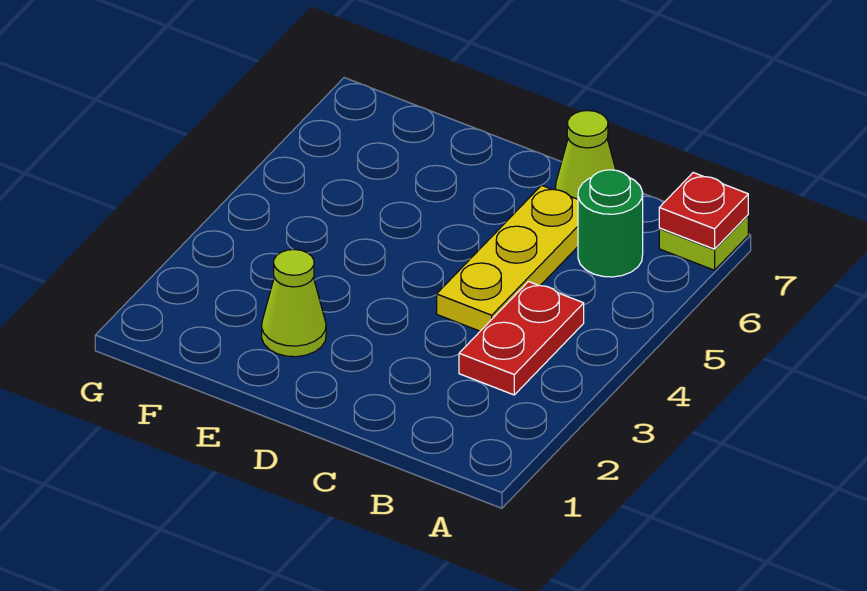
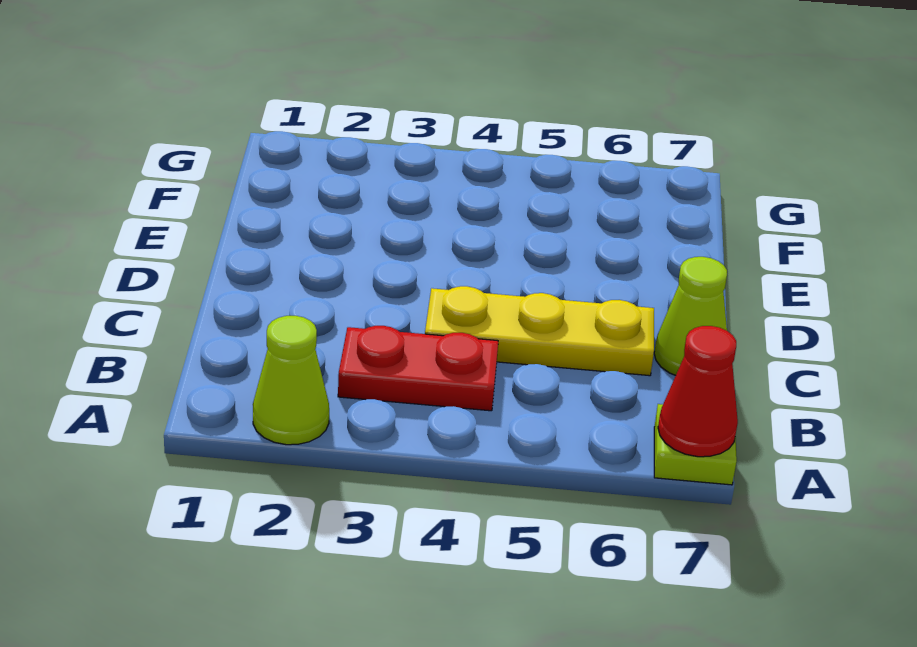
red plate A7 level 2 -> red cone A7 level 2
green round brick B6 level 1 -> none
lime cone E2 level 1 -> lime cone A2 level 1

